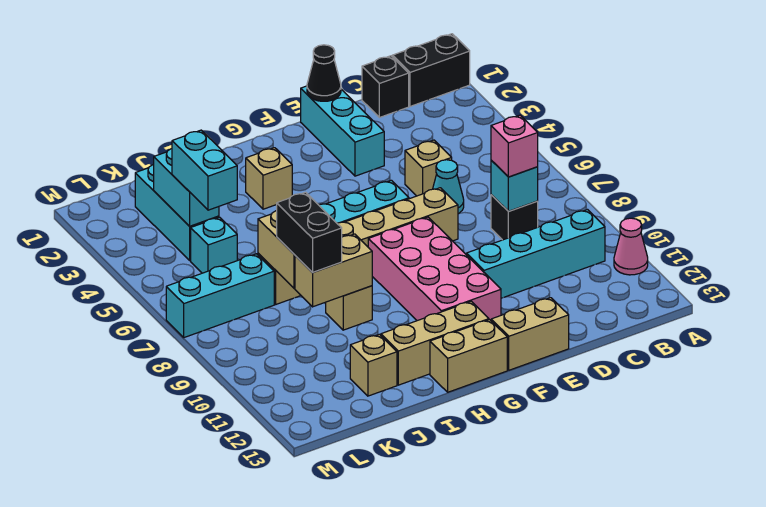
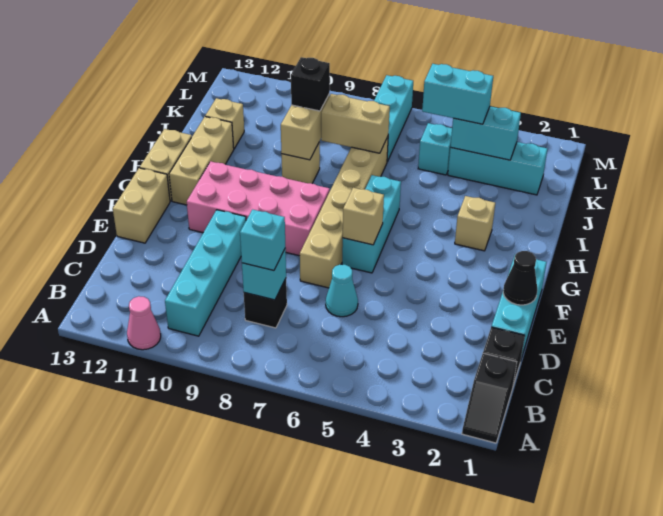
black brick A1:B1 level 1 -> black slope A1:B1 level 1 top B
pink brick C8 level 3 -> cyan brick C8 level 3
tan brick D5 level 1 -> tan brick F6 level 2
cyan brick E1:E3 level 1 -> cyan brick D1:F1 level 1
black brick J8:J9 level 3 -> black brick J9 level 3

